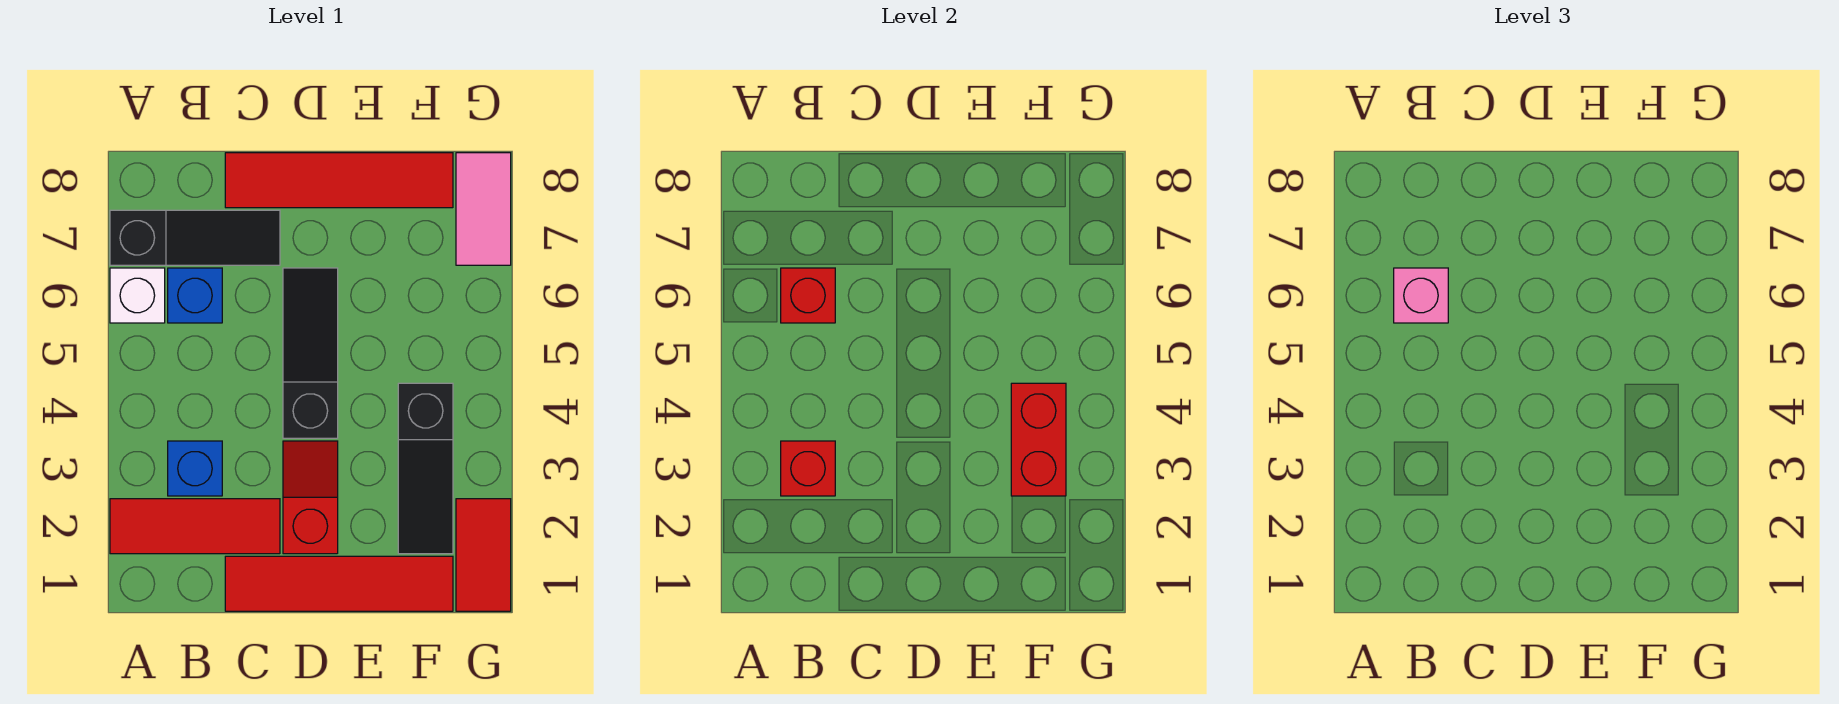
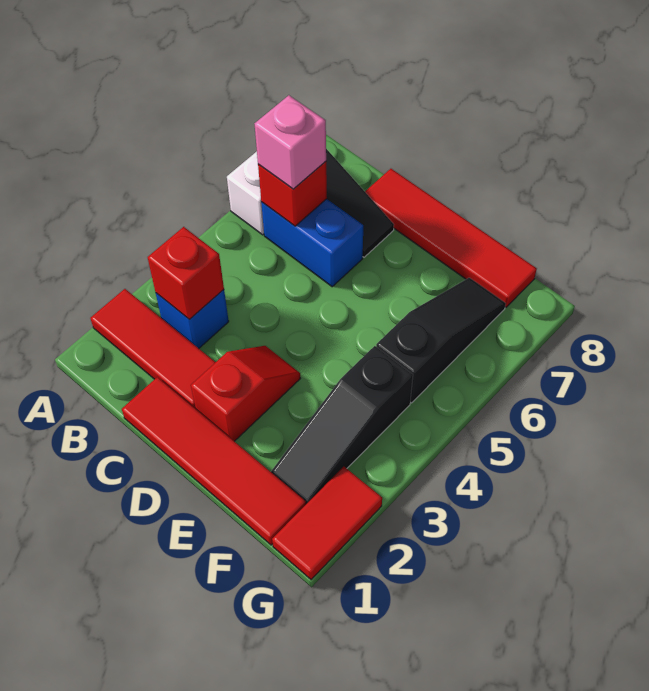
blue brick B6 level 1 -> blue brick B6:C6 level 1
black slope D4:D6 level 1 top 4 -> black slope F5:F7 level 1 top 5
red brick F3:F4 level 2 -> none
pink tile G7:G8 level 1 -> none

